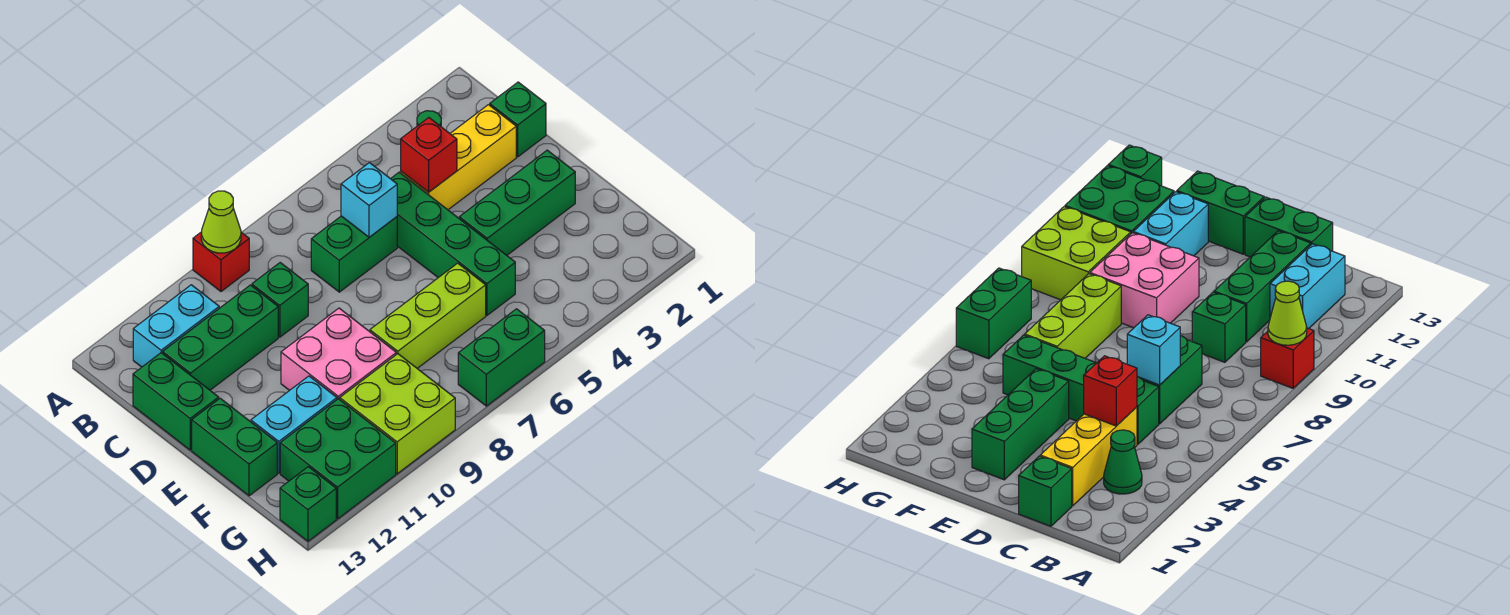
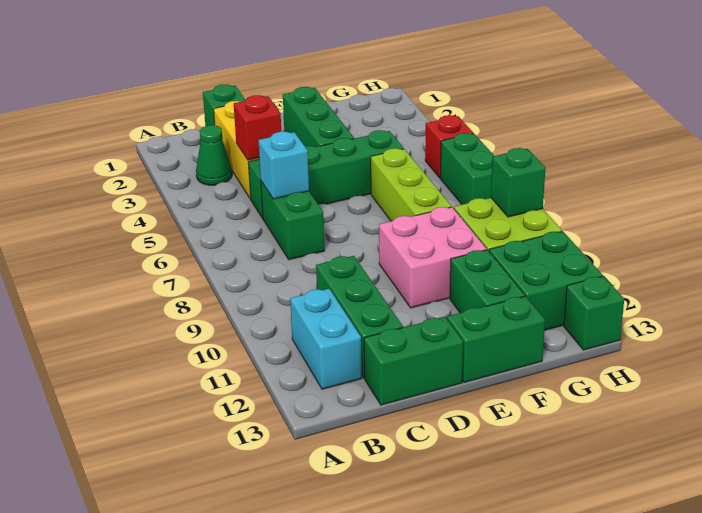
red brick A9 level 1 -> red brick H5 level 1
lime cone A9 level 2 -> none
green brick C9 level 1 -> green brick H9 level 2
cyan brick F11:F12 level 1 -> green brick F11:F12 level 1

